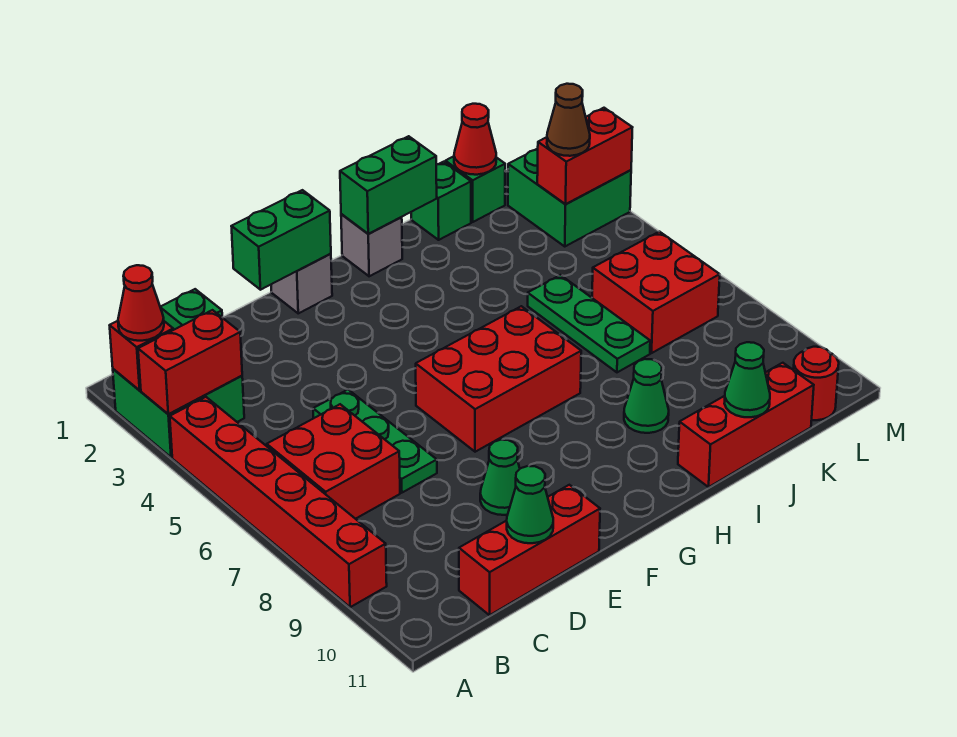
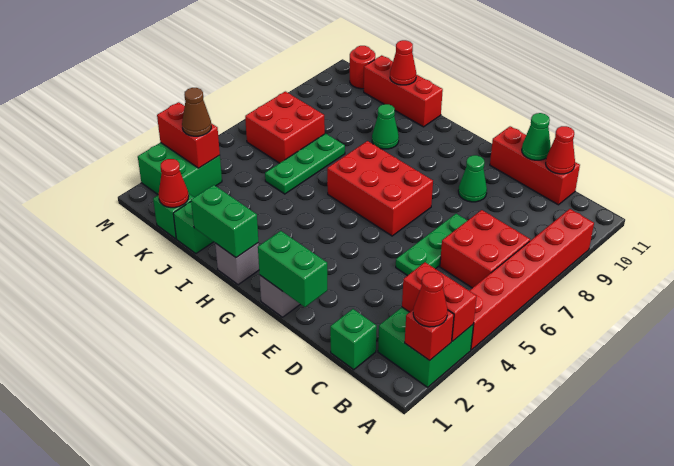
none -> red cone C11 level 2
green cone J11 level 2 -> red cone J11 level 2

